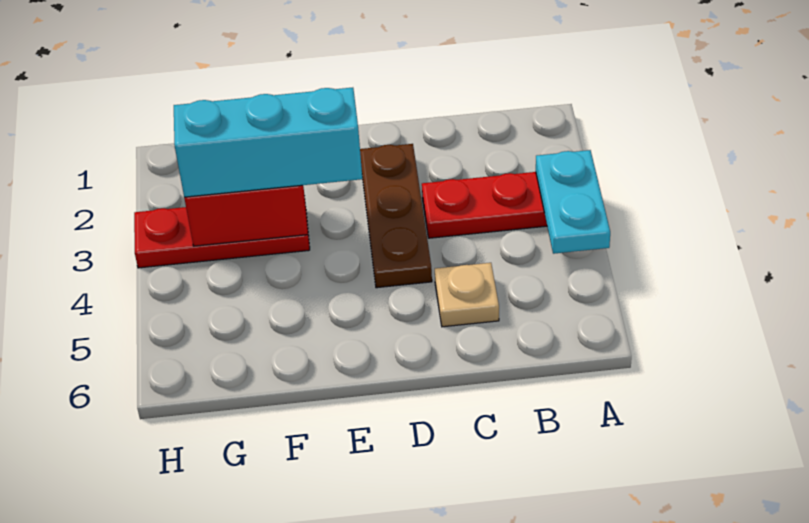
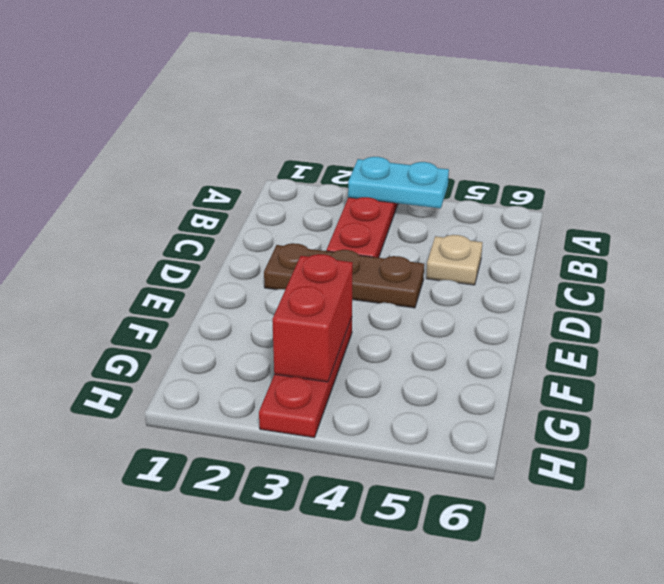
cyan brick E3:G3 level 3 -> none

